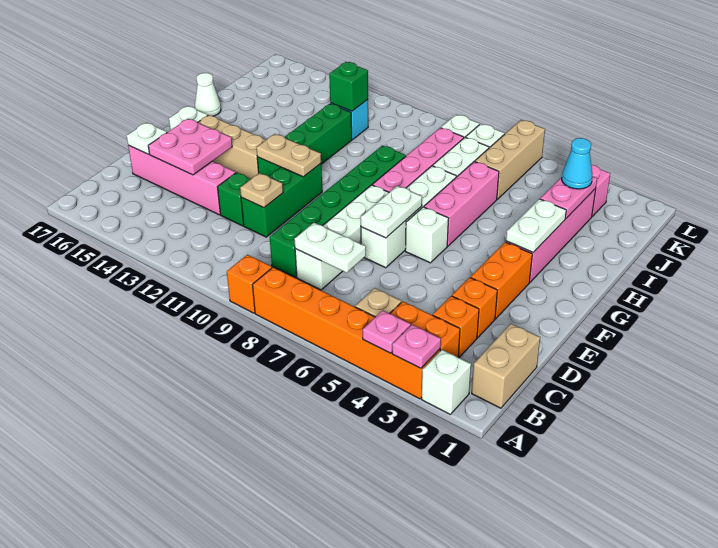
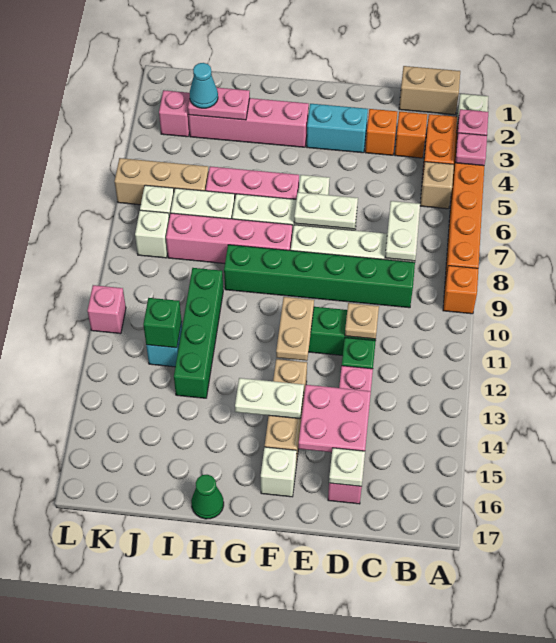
orange brick E3:F3 level 1 -> cyan brick E3:F3 level 1
green brick F12:I12 level 1 -> green brick I10:I13 level 1
white plate G3:H3 level 2 -> white plate F14:G14 level 2
white cone H17 level 1 -> green cone H17 level 1
none -> pink brick L11 level 1

